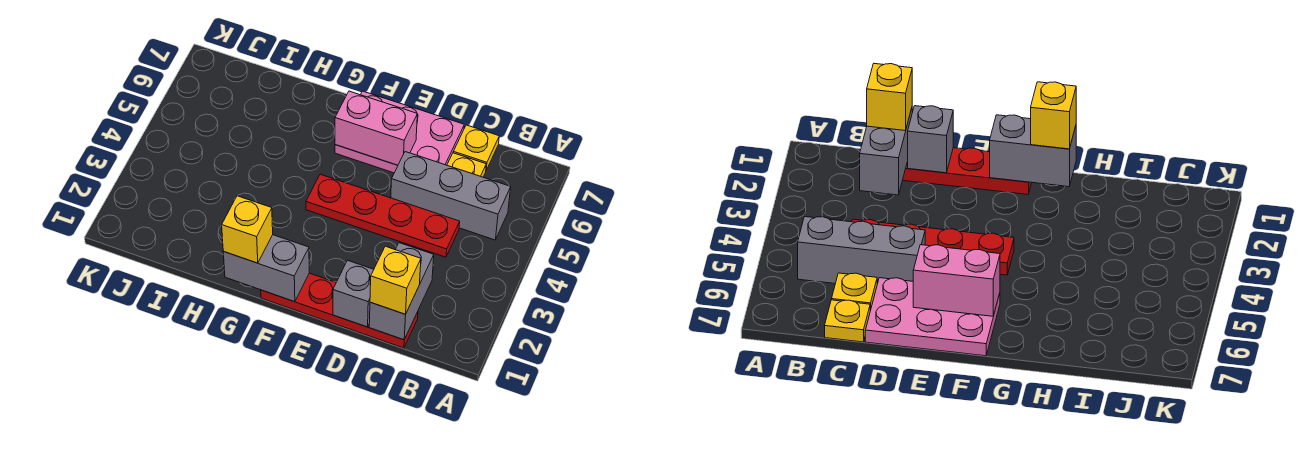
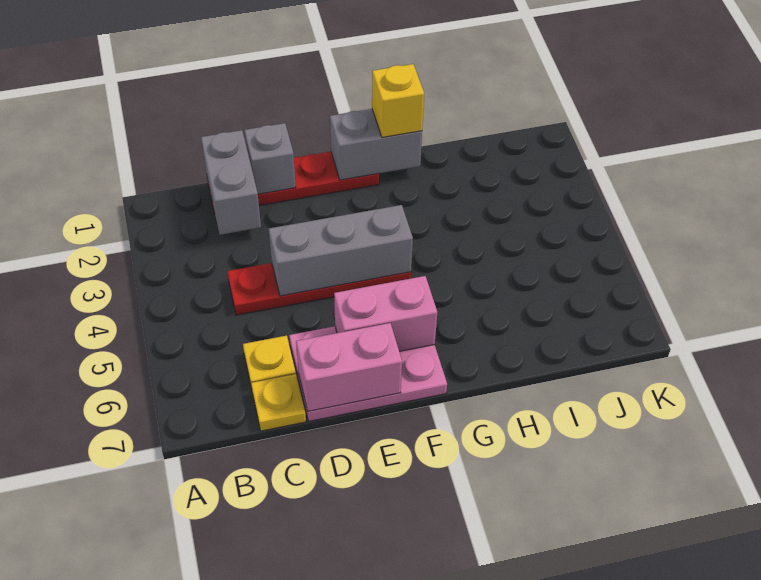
grey brick B5:D5 level 1 -> grey brick D4:F4 level 2
yellow brick C1 level 3 -> none
none -> pink brick D7:E7 level 2

